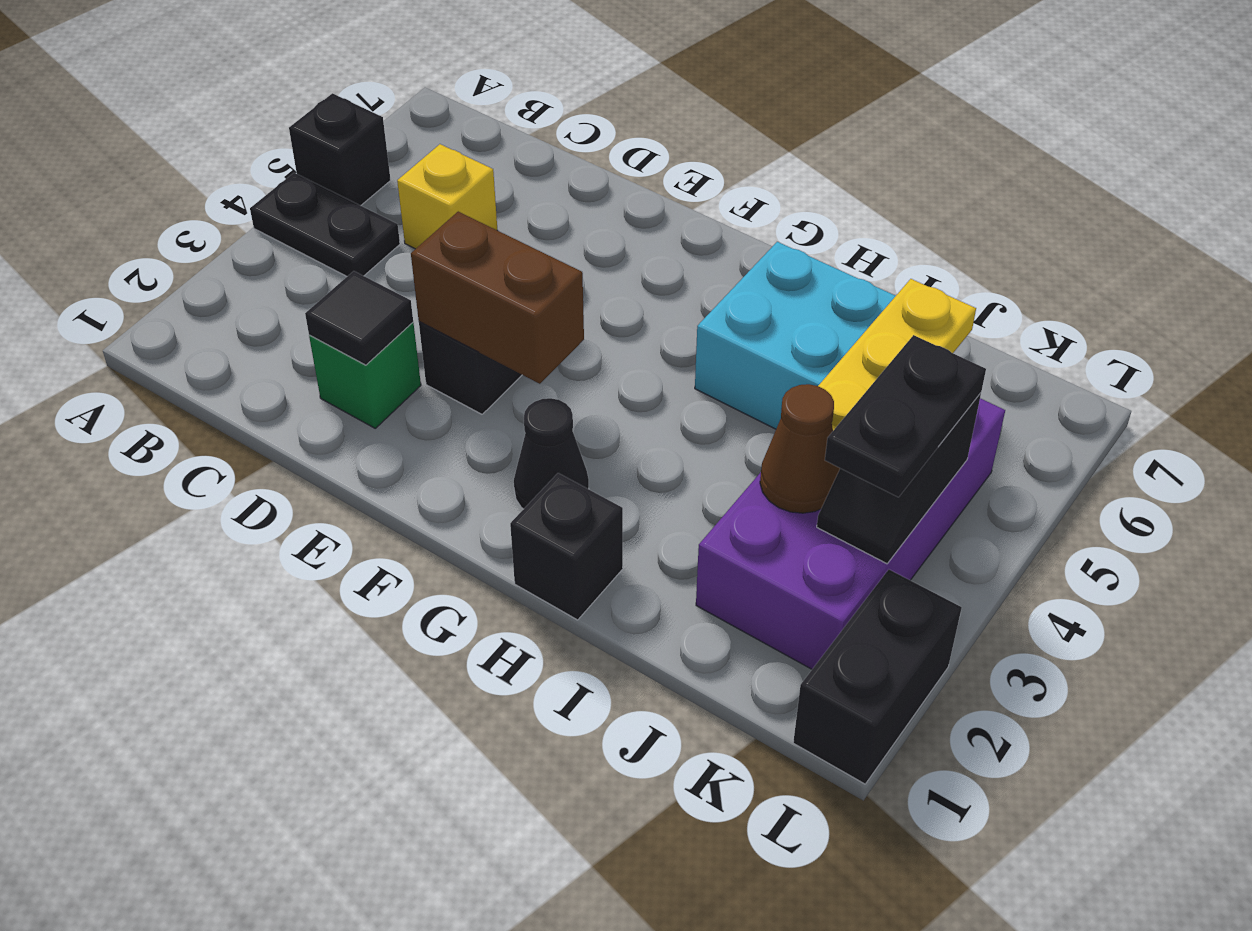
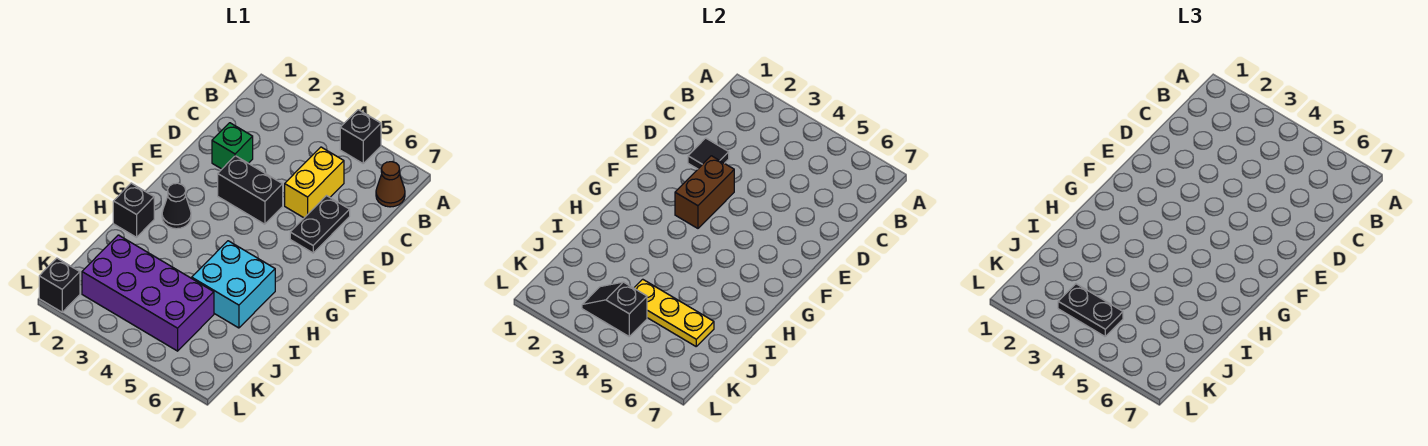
black plate A4:B4 level 1 -> black plate D6:E6 level 1
yellow brick C5 level 1 -> yellow brick C5:D5 level 1
brown cone J3 level 2 -> brown cone B7 level 1
black brick L1:L2 level 1 -> black brick L1 level 1

